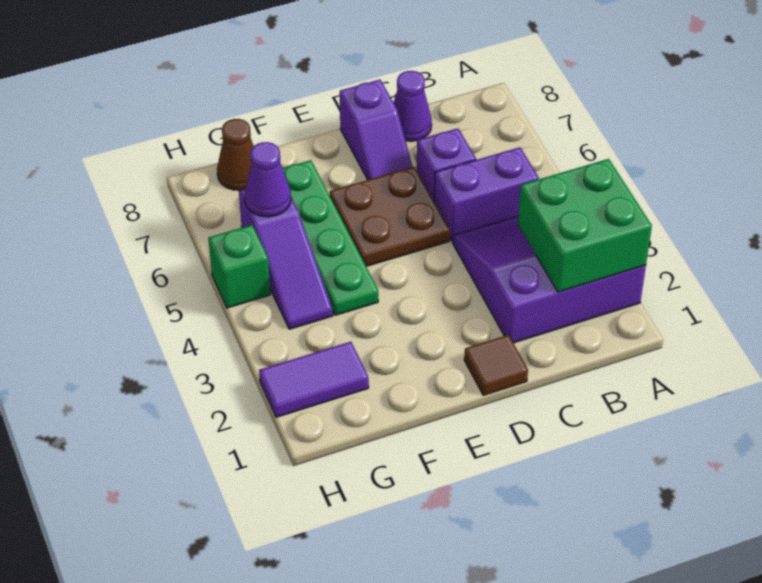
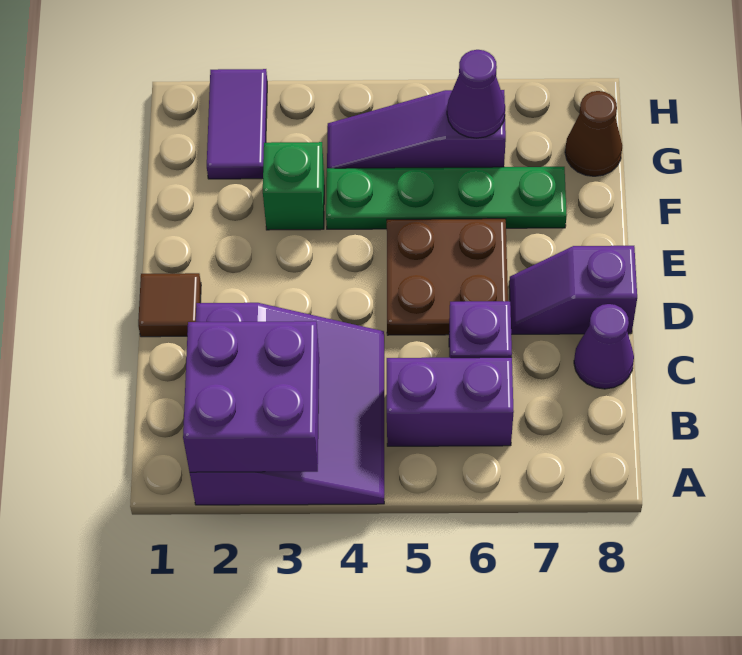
green brick A2:B3 level 2 -> purple brick A2:B3 level 2
purple brick B5:C5 level 1 -> purple brick B5:B6 level 1
green brick H5 level 1 -> green brick F3 level 1

